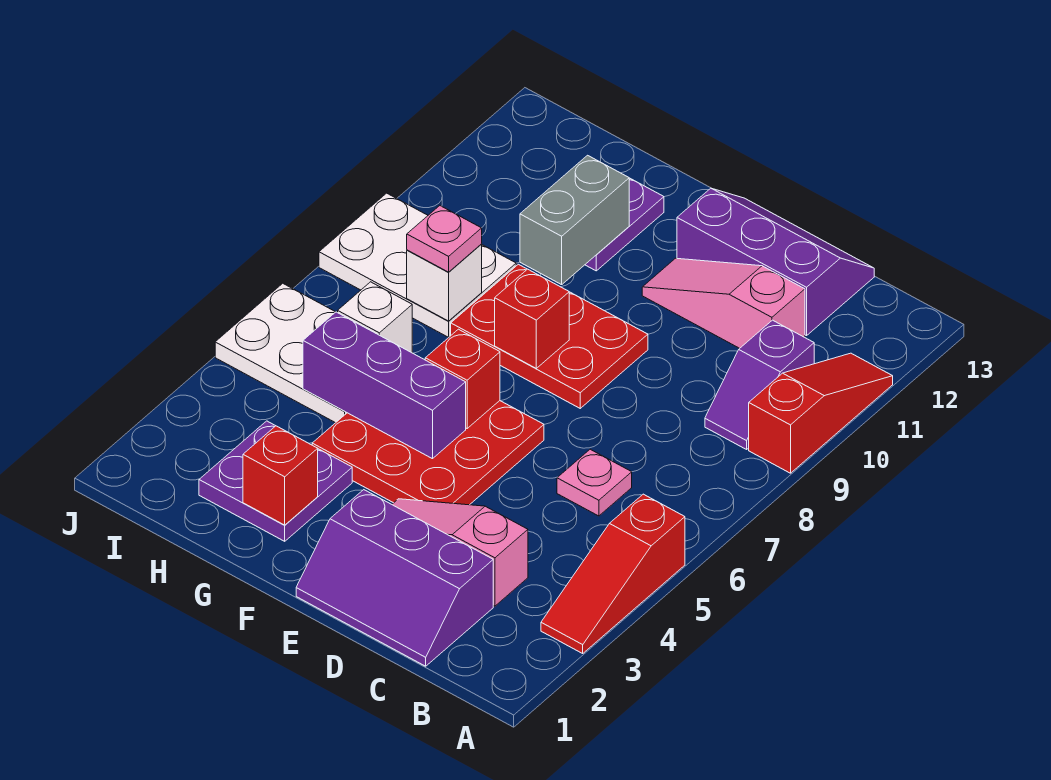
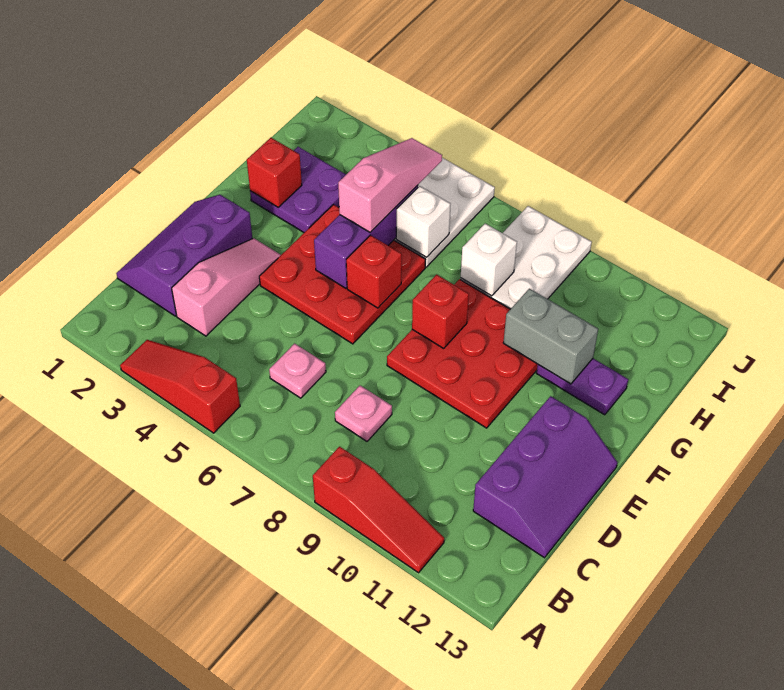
purple slope B9:B10 level 1 top 10 -> none
pink slope C11:E11 level 1 top C -> pink slope G5:I5 level 3 top G
red plate E8:G9 level 1 -> red plate E8:G10 level 1
pink plate H8 level 3 -> pink plate C8 level 1

